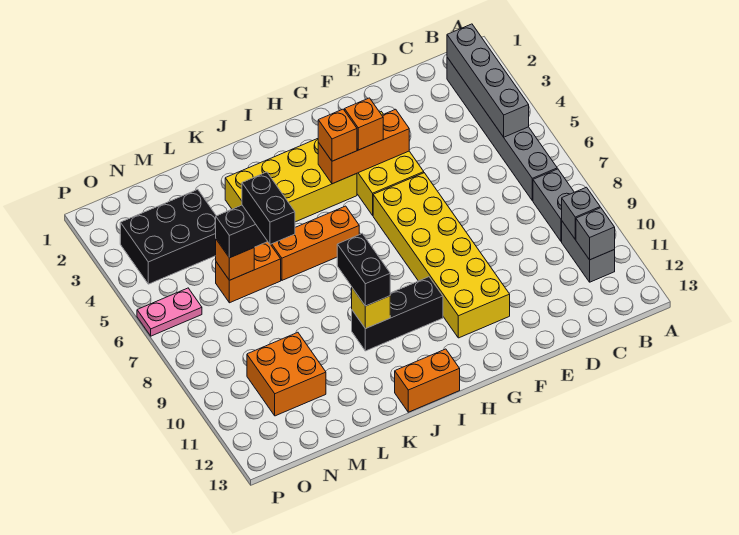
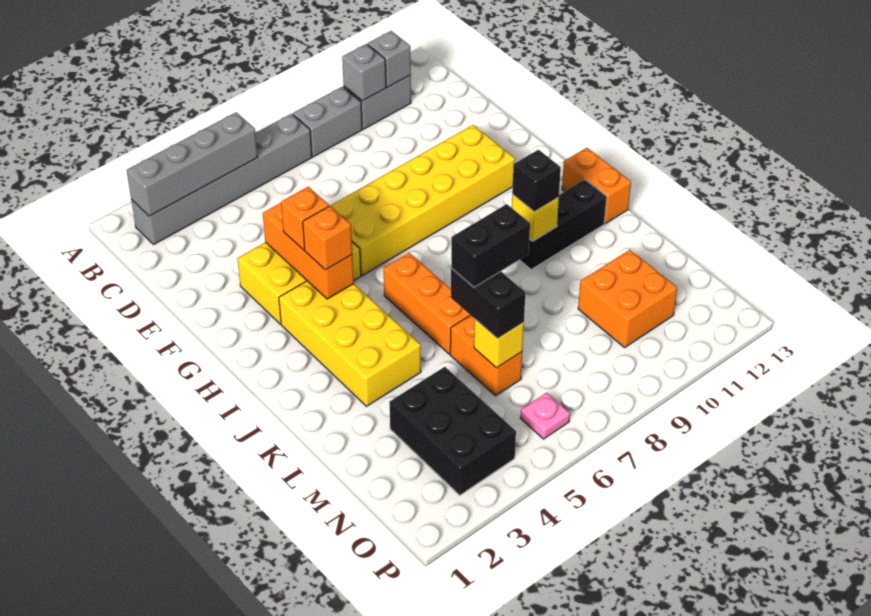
black brick H10:J10 level 1 -> black brick J10:J12 level 1
black brick J9:J10 level 3 -> black brick J10 level 3
orange brick M6 level 2 -> yellow brick M6 level 2
pink plate O6:P6 level 1 -> pink plate O6 level 1

